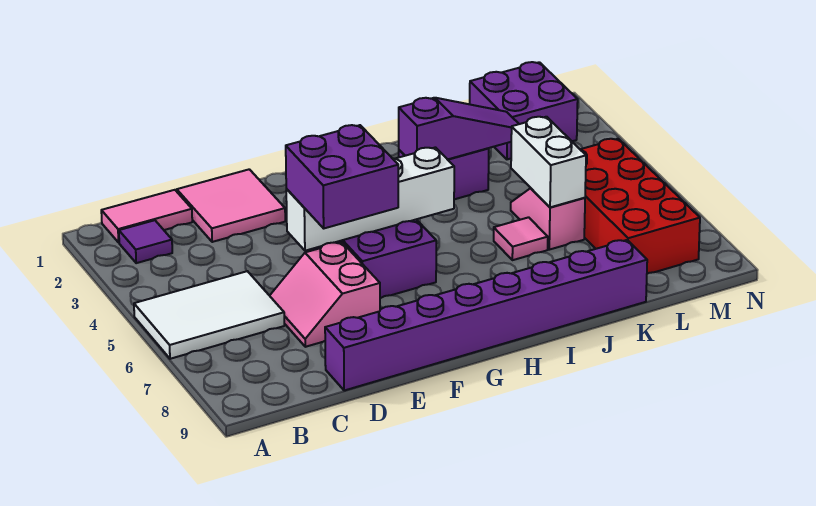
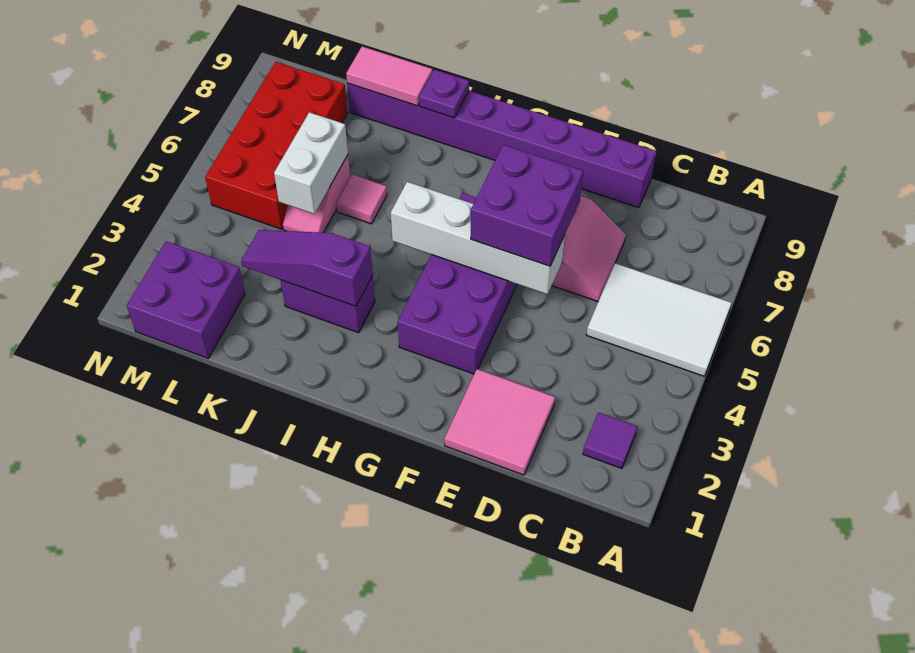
pink tile B1:C1 level 1 -> pink tile J9:K9 level 2
none -> purple plate I9 level 2

